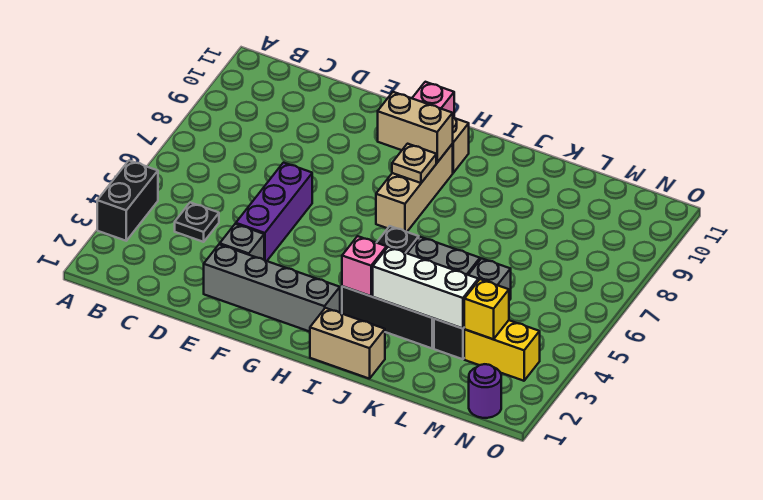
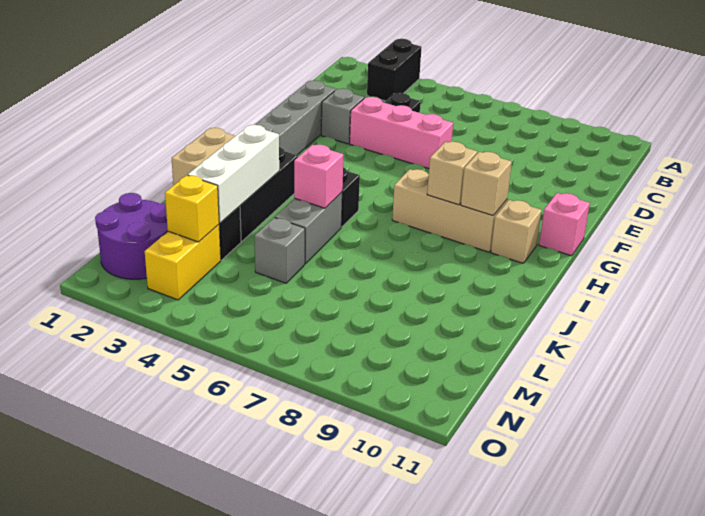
black brick A3:A4 level 1 -> black brick A3:B3 level 1
purple brick E4:E6 level 1 -> pink brick E4:E6 level 1
tan brick G9:H9 level 2 -> tan brick H9 level 2
tan plate H8 level 2 -> tan brick H8 level 2
pink brick I3 level 2 -> pink brick J5 level 2
purple round brick N1 level 1 -> purple round brick M1:N2 level 1

